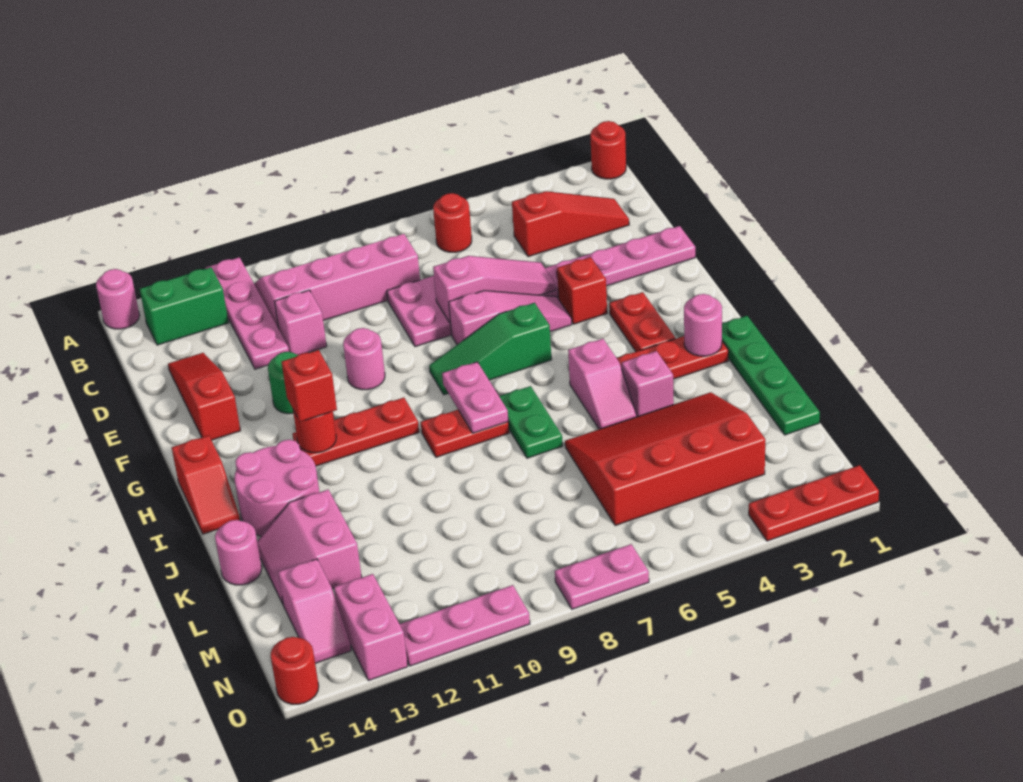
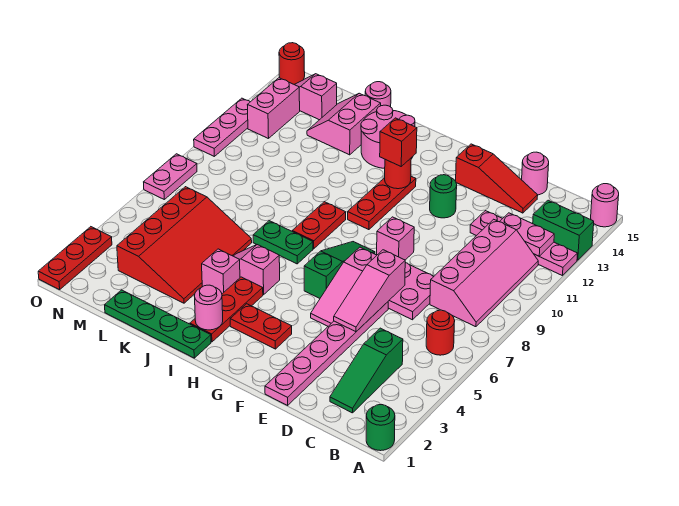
red round brick A1 level 1 -> green round brick A1 level 1
green brick B13:B14 level 1 -> green brick A13:B13 level 1
red slope C2:C4 level 1 top 4 -> green slope C2:C4 level 1 top 4
pink brick D11 level 1 -> pink brick F9 level 1
red brick F4 level 1 -> none
pink round brick F10 level 1 -> pink round brick D15 level 1
pink plate H8:I8 level 2 -> pink plate B12:C12 level 2
red slope H15:I15 level 1 top H -> none
pink slope K13:L14 level 1 top 13 -> pink slope K13:L14 level 1 top K
pink brick N13:O13 level 1 -> pink brick N12:N13 level 1

